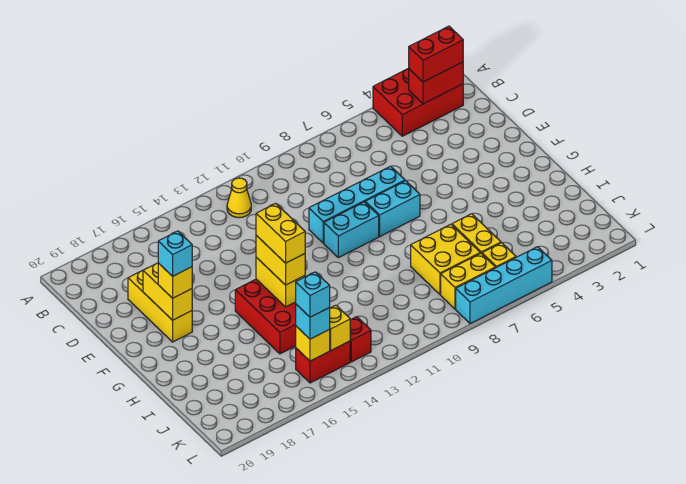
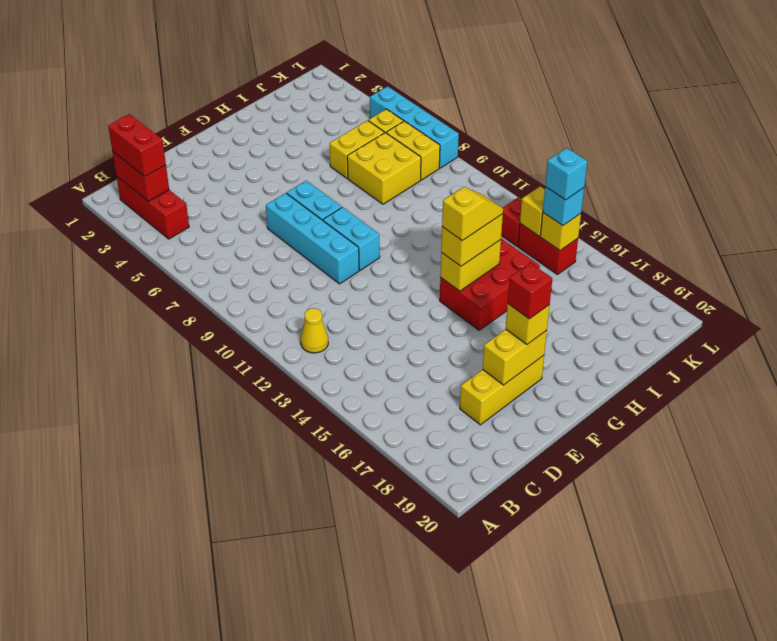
red brick A2:B4 level 1 -> red brick B2:B4 level 1
cyan brick F18 level 4 -> red brick F18 level 4
yellow brick G14:H14 level 4 -> yellow slope G14:H14 level 4 top G

